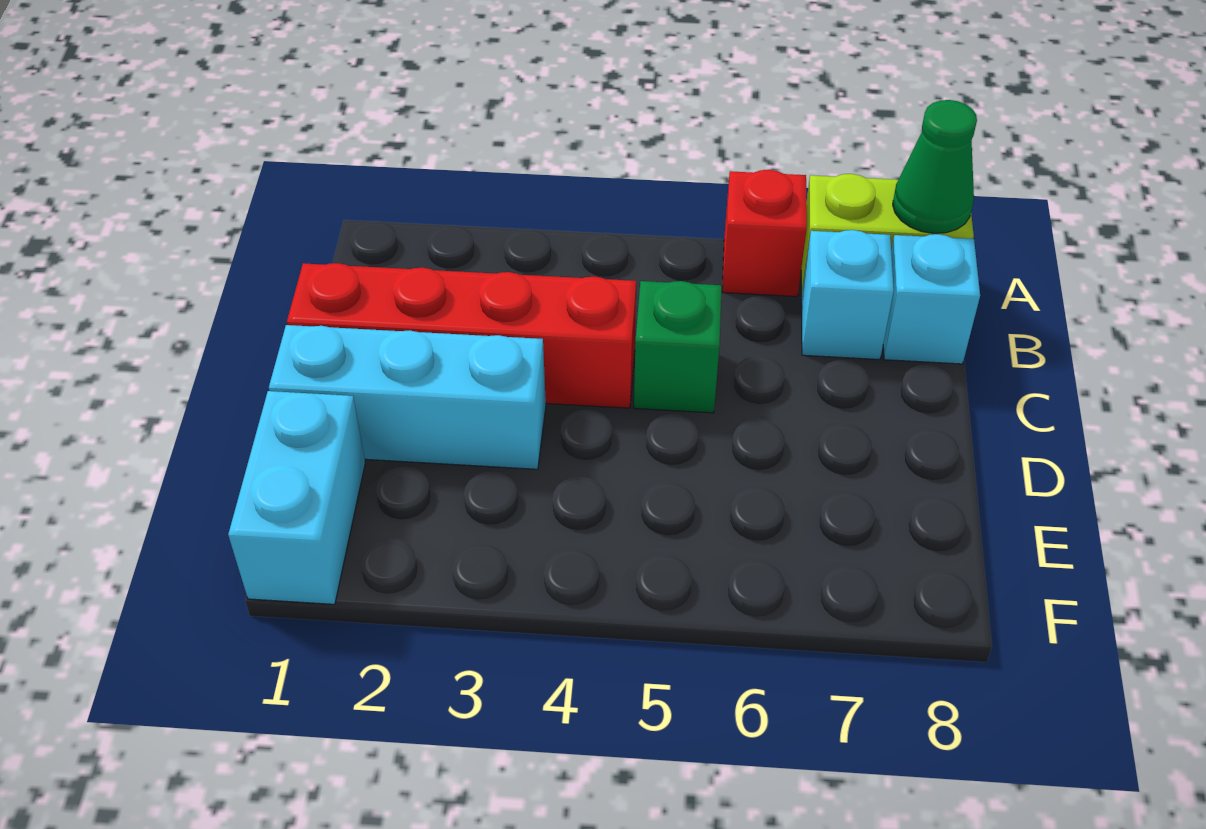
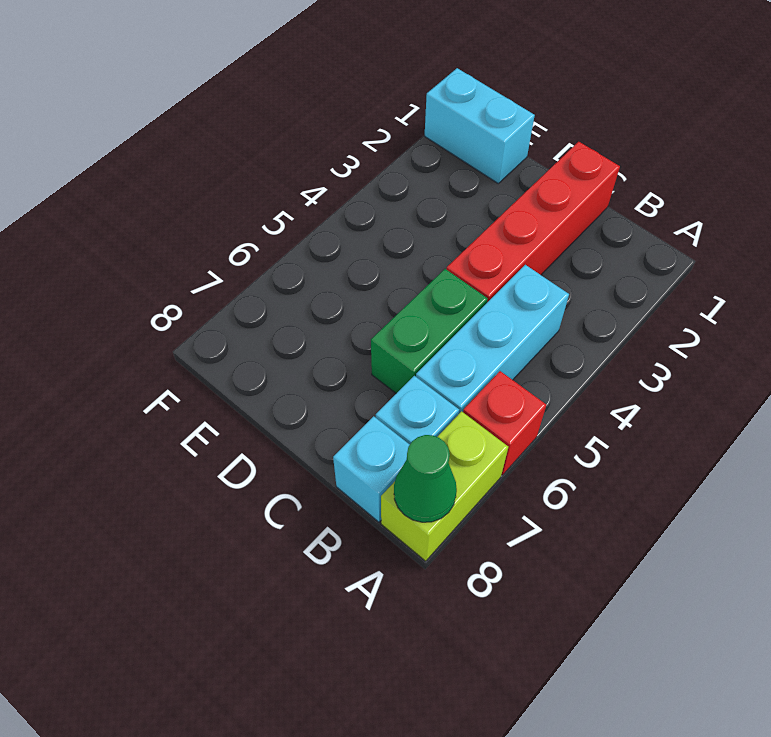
green brick C5 level 1 -> green brick C5:C6 level 1
cyan brick D1:D3 level 1 -> cyan brick B4:B6 level 1

